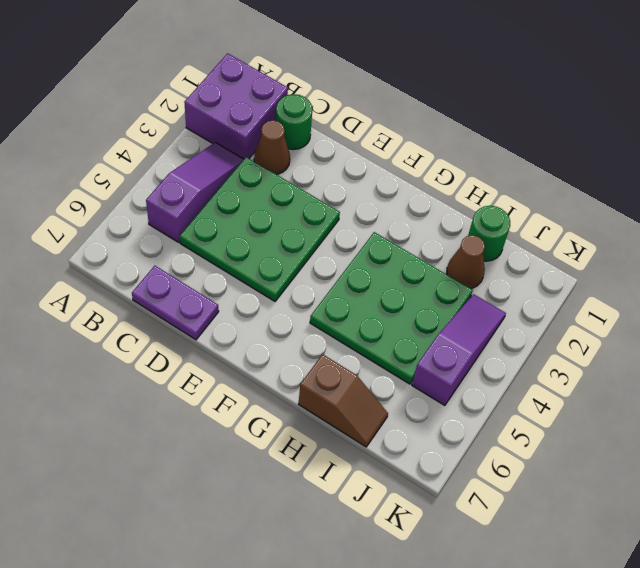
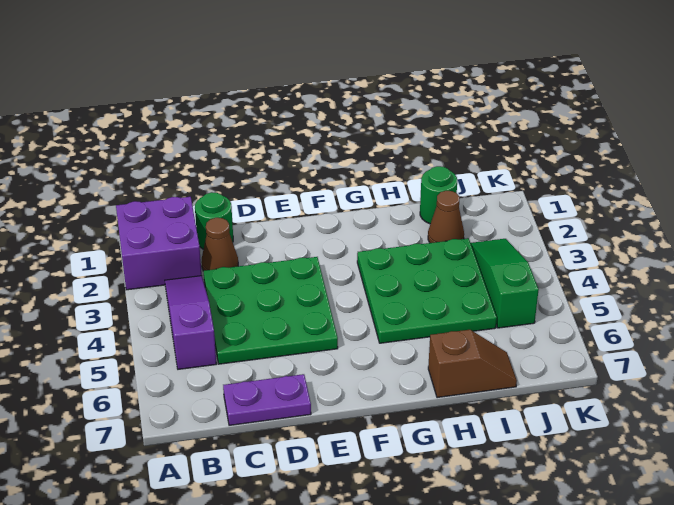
purple slope J3:J5 level 1 top 5 -> green slope J3:J5 level 1 top 5

